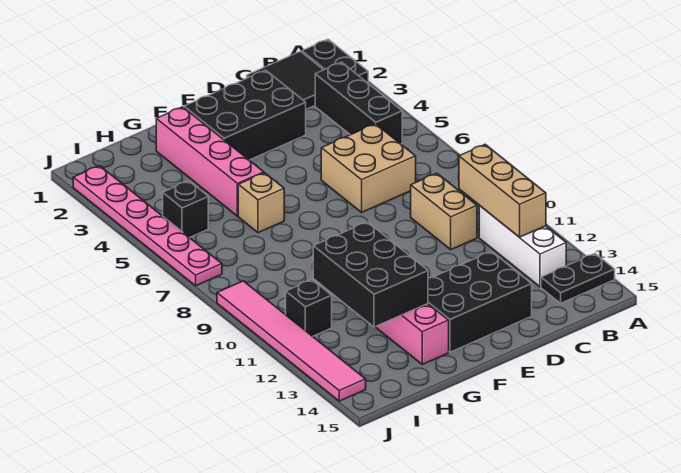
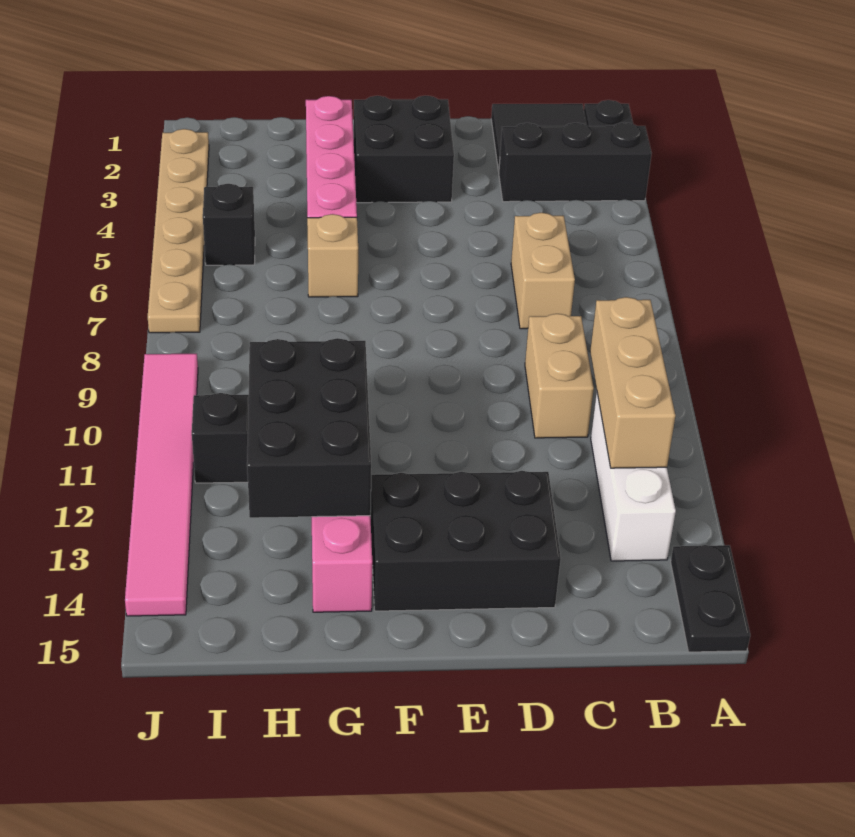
black plate A14:B14 level 1 -> black plate A14:A15 level 1
black brick B3:B5 level 1 -> black brick A3:C3 level 1
tan brick C6:D7 level 1 -> tan brick C6:C7 level 1
black brick D2:F3 level 1 -> black brick E2:F3 level 1
pink plate J2:J7 level 1 -> tan plate J2:J7 level 1

